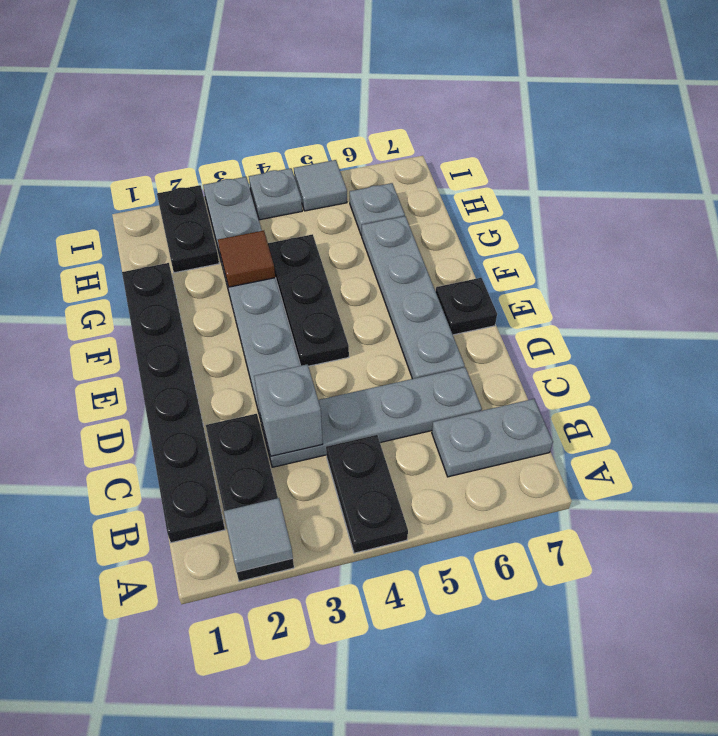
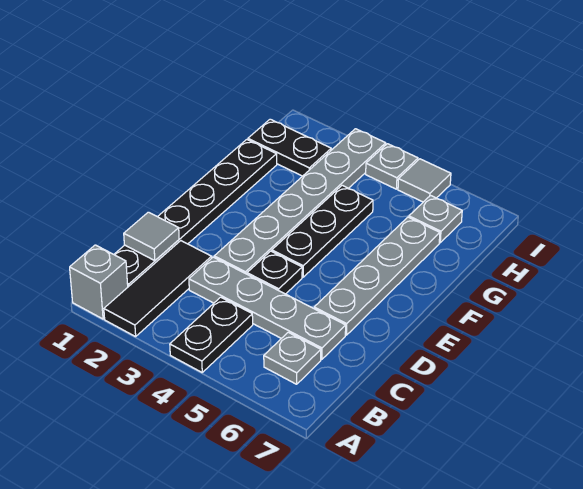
black plate A2:C2 level 1 -> black tile A2:C2 level 1
grey tile A2 level 2 -> grey tile C1 level 2
grey plate B6:B7 level 1 -> grey plate B6 level 1
grey brick C3 level 2 -> grey brick A1 level 1
black plate E7 level 1 -> black plate D4 level 1
brown tile G3 level 2 -> none
black plate H2:I2 level 1 -> black plate H1:H2 level 1

